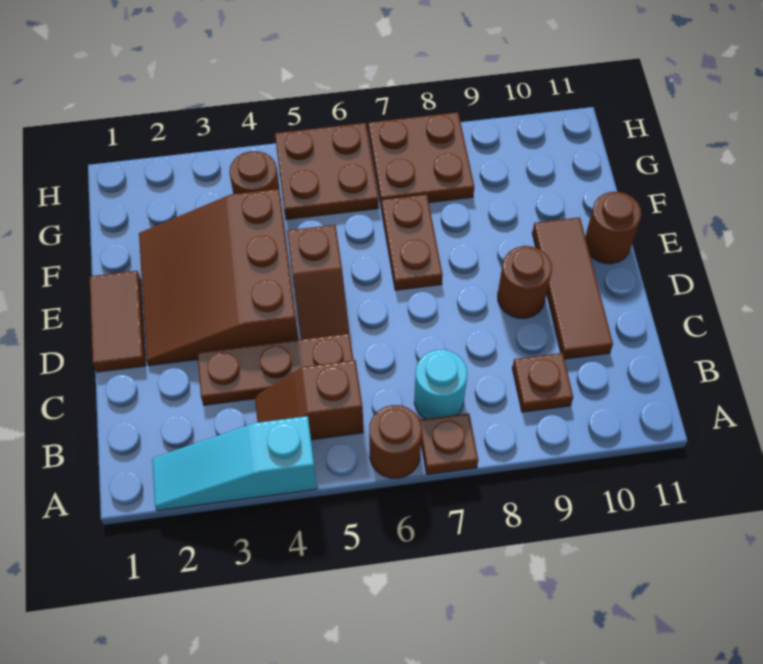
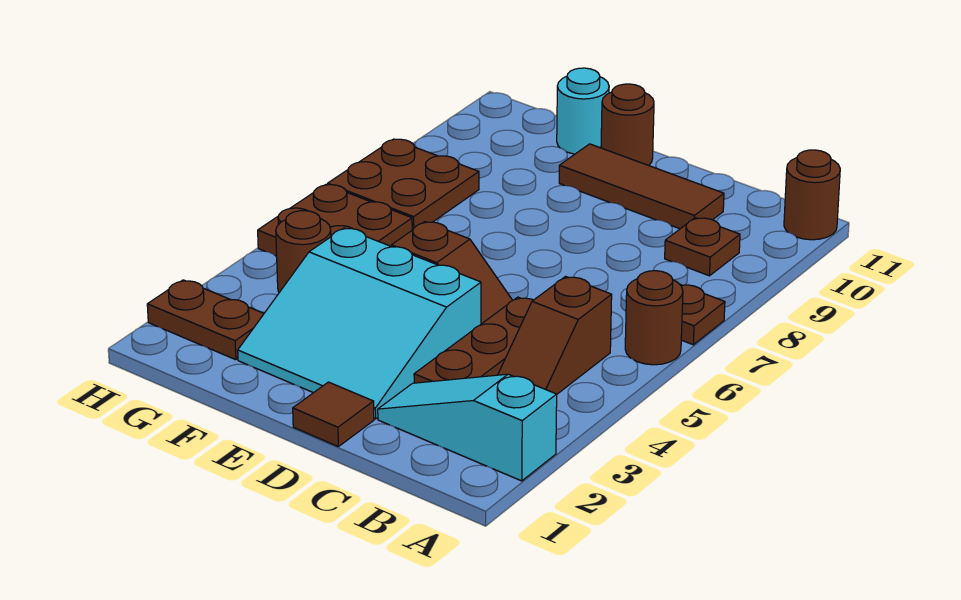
cyan slope A2:A4 level 1 top 4 -> cyan slope A2:C2 level 1 top A
cyan round brick B7 level 1 -> cyan round brick F11 level 1
brown tile D1:E1 level 1 -> brown tile D1 level 1
brown slope D2:F4 level 1 top 4 -> cyan slope D2:F4 level 1 top 4
brown round brick D9 level 1 -> brown round brick A11 level 1
brown plate E7:F7 level 1 -> brown plate G2:H2 level 1

